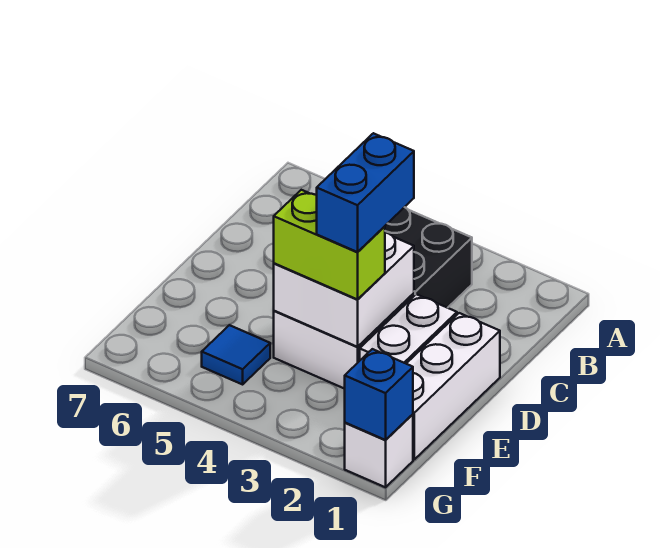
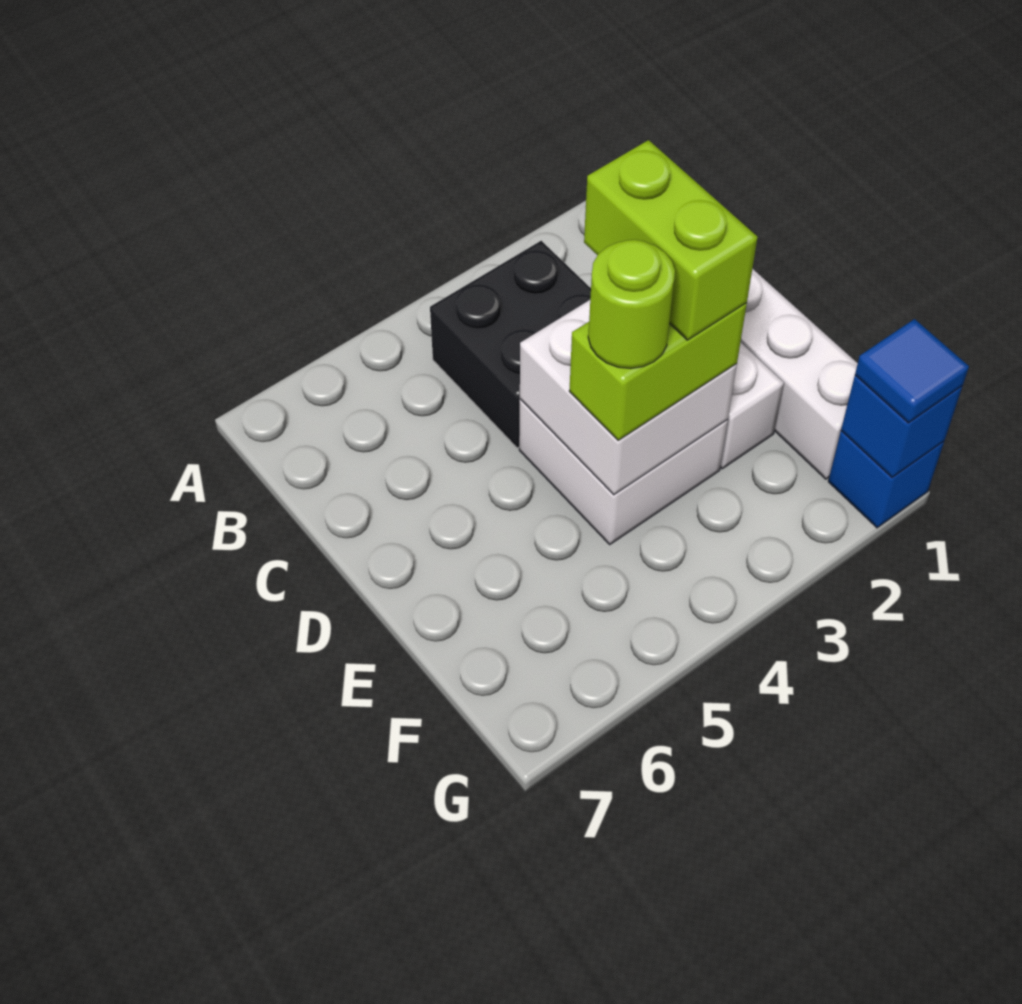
blue brick D3:E3 level 4 -> lime brick D3:E3 level 4
none -> lime round brick E4 level 4
blue tile F5 level 1 -> blue tile G1 level 3
white brick G1 level 1 -> blue brick G1 level 1

